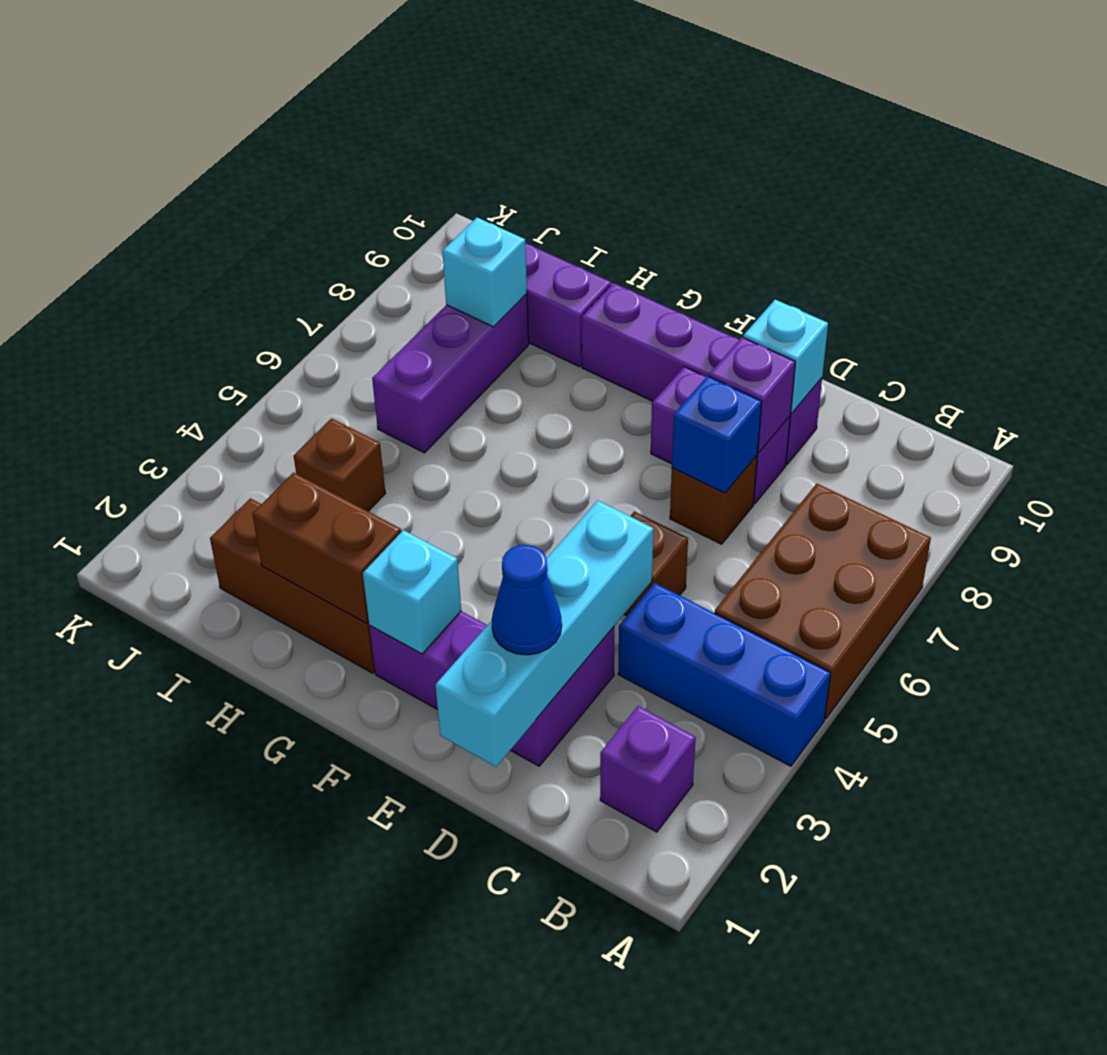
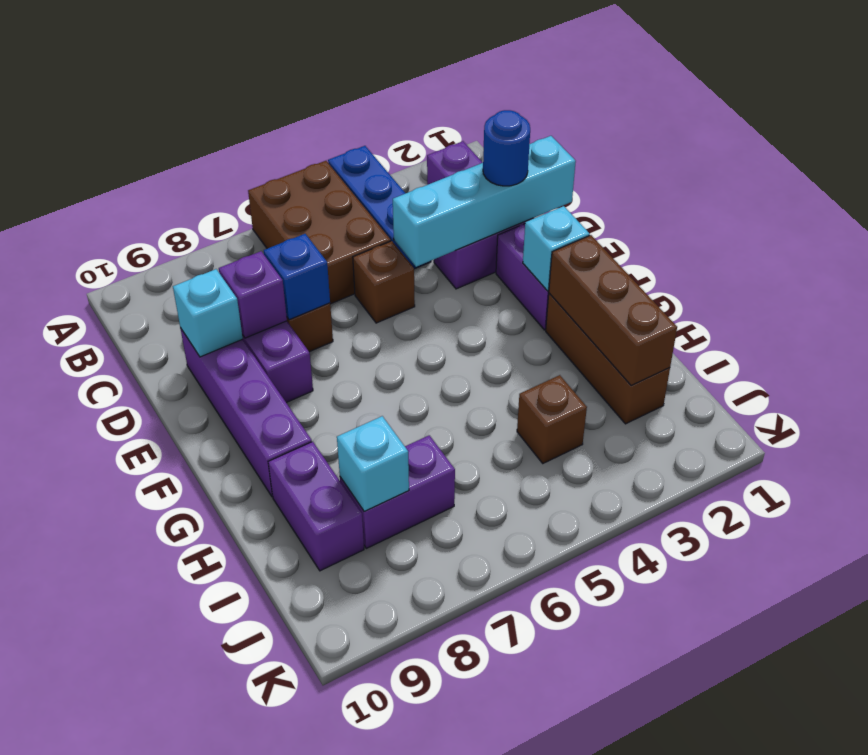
brown brick A5:B7 level 1 -> brown brick A5:C6 level 1
blue cone D2 level 3 -> blue round brick D2 level 3
brown brick G2:H2 level 2 -> brown brick G2:I2 level 2
purple brick I6:I8 level 1 -> purple brick I7:I8 level 1

